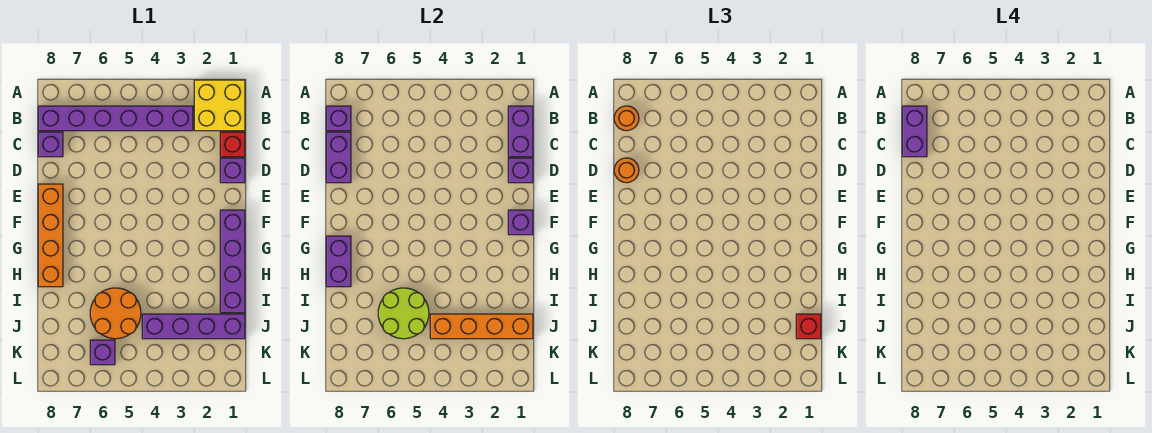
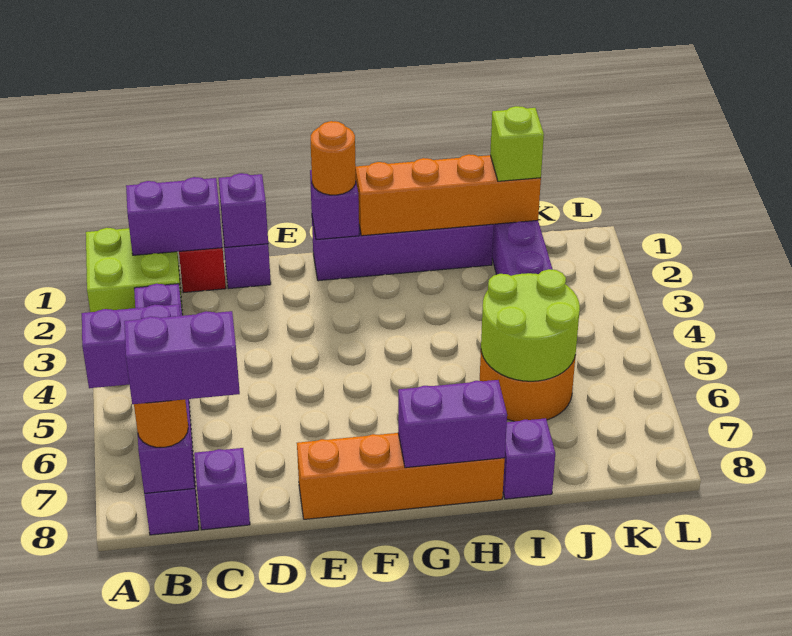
yellow brick A1:B2 level 1 -> lime brick A1:B2 level 1
purple brick C8:D8 level 2 -> purple brick A5:B5 level 2
orange round brick D8 level 3 -> orange round brick F1 level 3
orange brick J1:J4 level 2 -> orange brick G1:J1 level 2
red brick J1 level 3 -> lime brick J1 level 3
purple brick K6 level 1 -> purple brick I8 level 1

